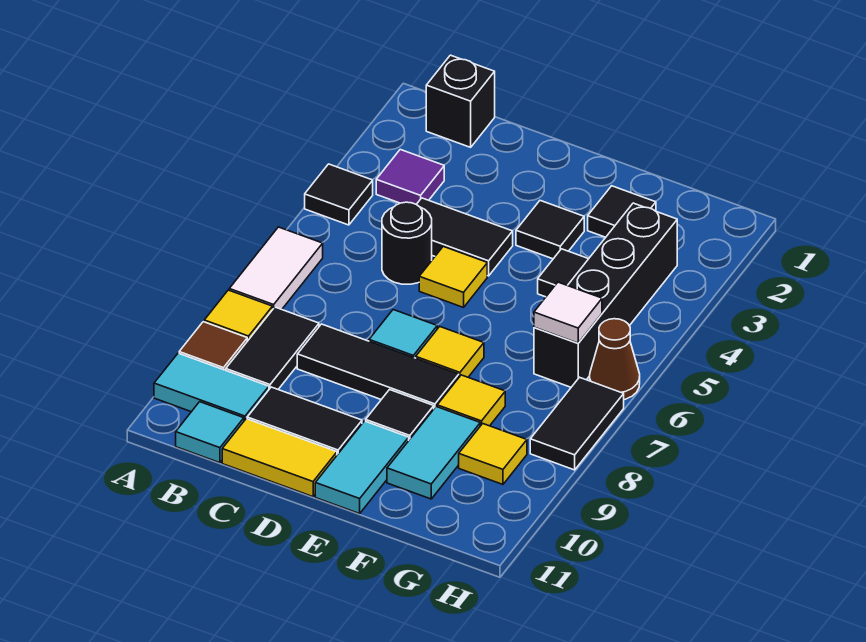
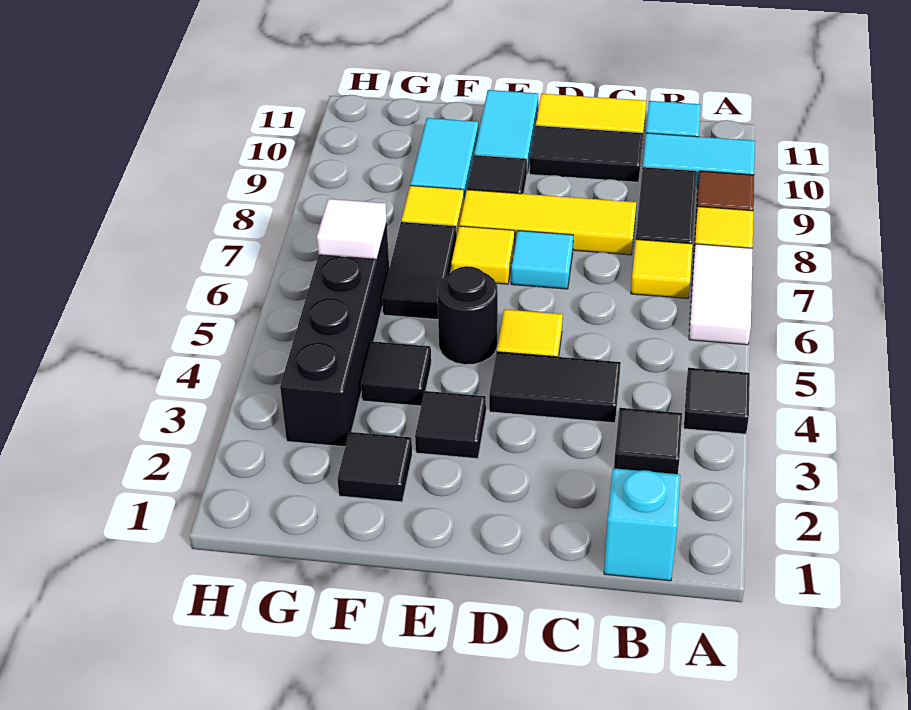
black brick B1 level 1 -> cyan brick B1 level 1
purple tile B3 level 1 -> black tile B3 level 1
black round brick C5 level 1 -> black round brick E5 level 1
black tile C8:E8 level 1 -> yellow tile C8:E8 level 1
yellow tile G9 level 1 -> yellow tile B7 level 1
brown cone H6 level 1 -> none
black tile H7:H8 level 1 -> black tile F6:F7 level 1

